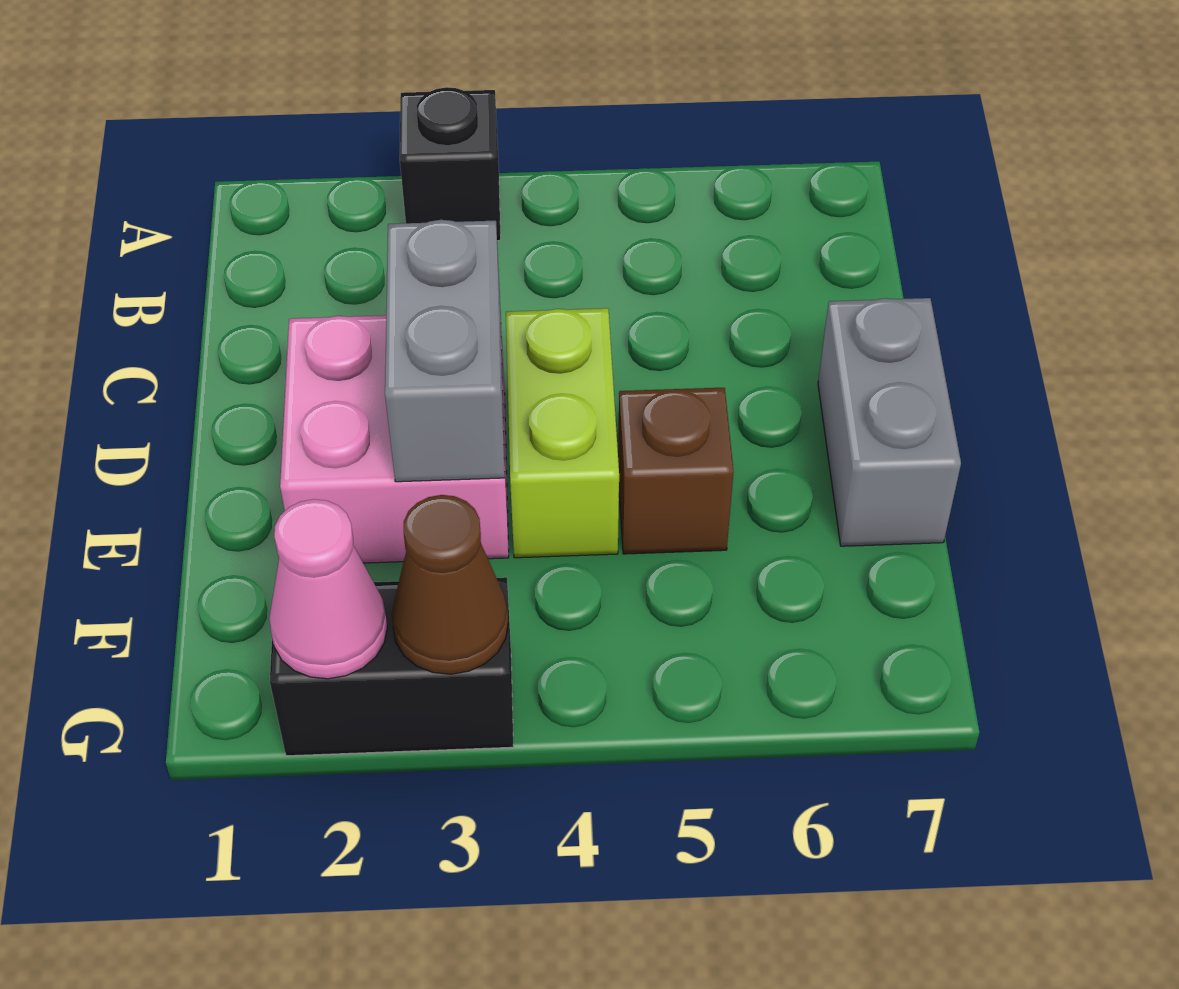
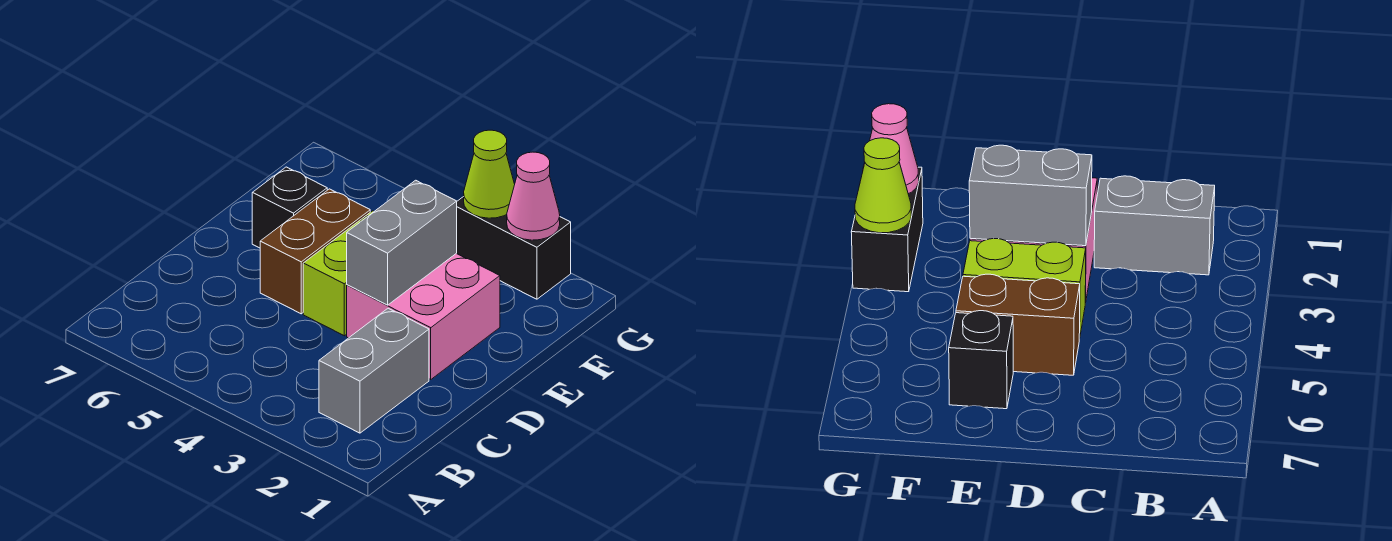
black brick A3 level 1 -> black brick E6 level 1
grey brick D7:E7 level 1 -> grey brick B2:C2 level 1
brown brick E5 level 1 -> brown brick D5:E5 level 1
brown cone G3 level 2 -> lime cone G3 level 2

